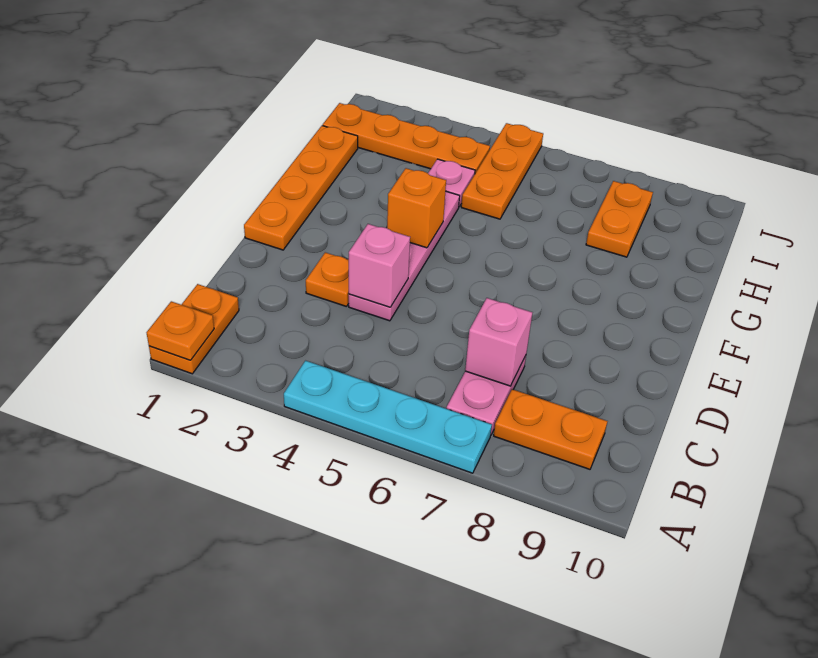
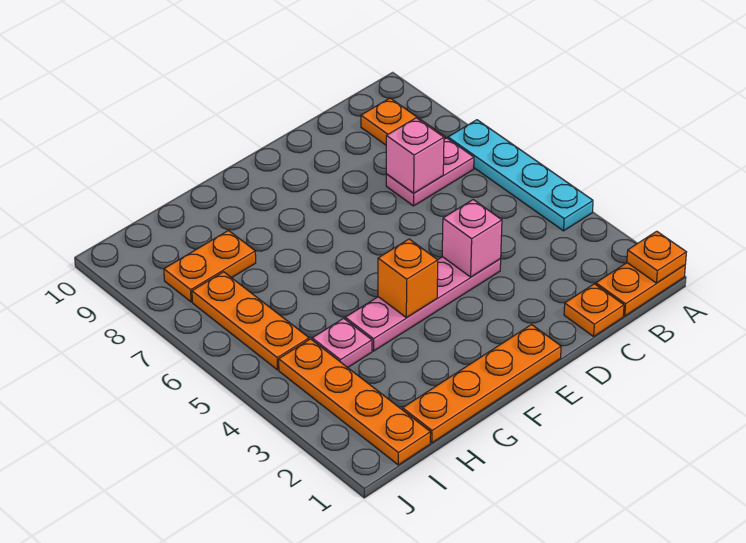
orange plate D3 level 1 -> orange plate C1 level 1
orange plate H5:J5 level 1 -> orange plate I5:I7 level 1

